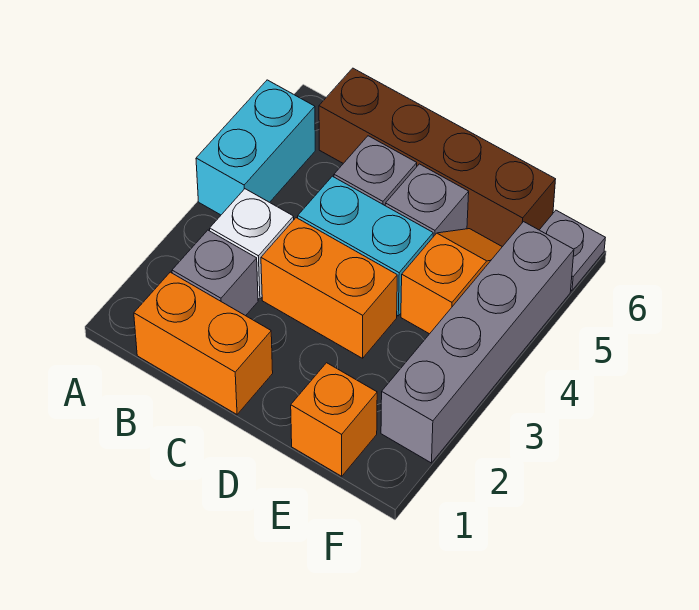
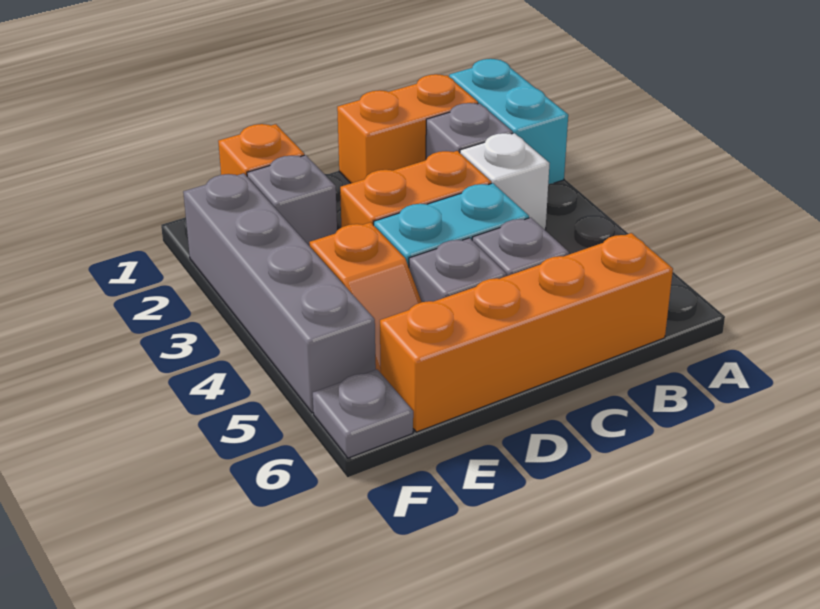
cyan brick A4:A5 level 1 -> cyan brick A1:A2 level 1
brown brick B6:E6 level 1 -> orange brick B6:E6 level 1
none -> grey brick E2 level 1

